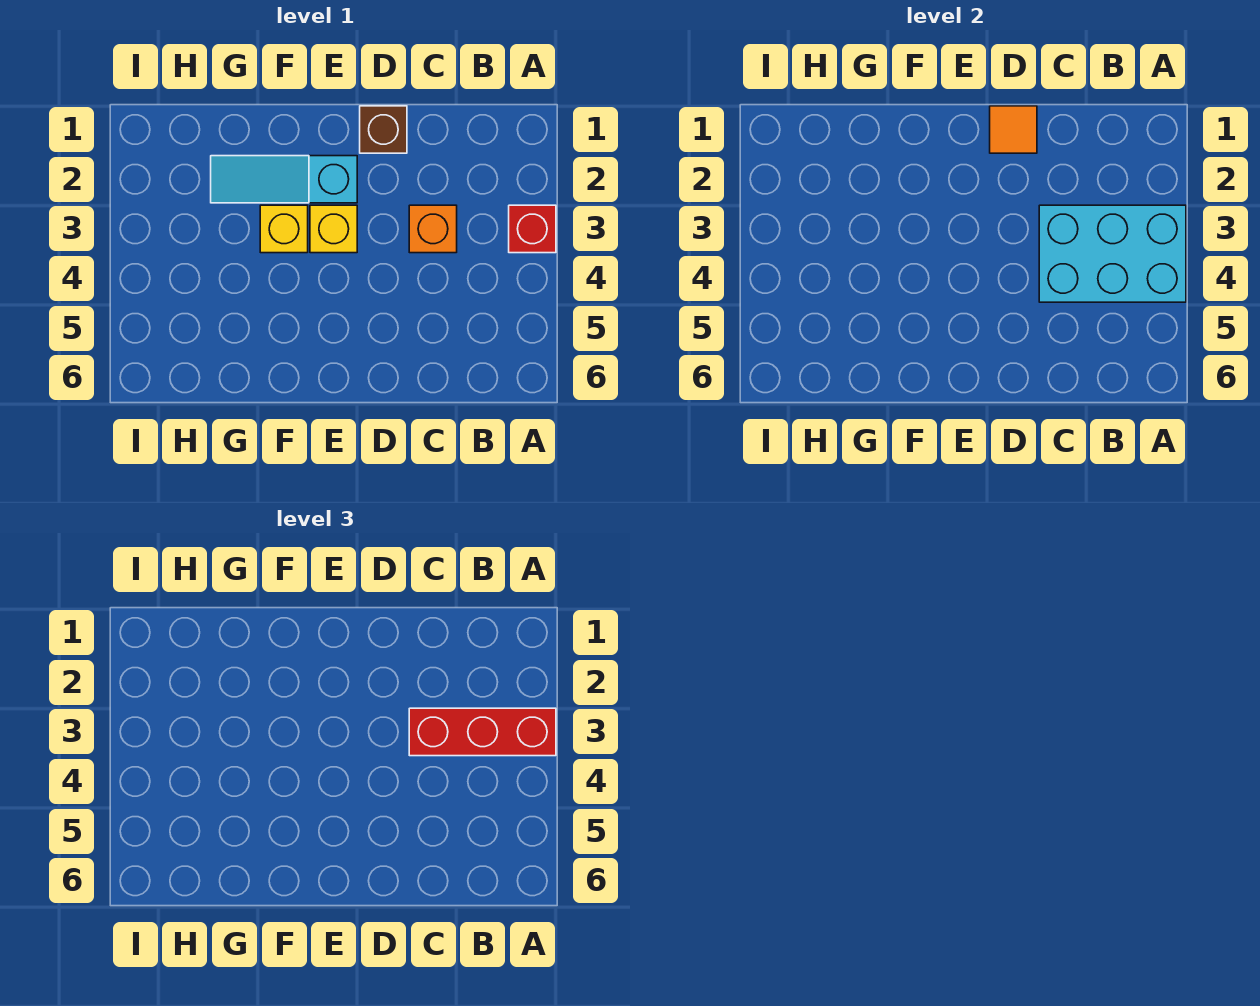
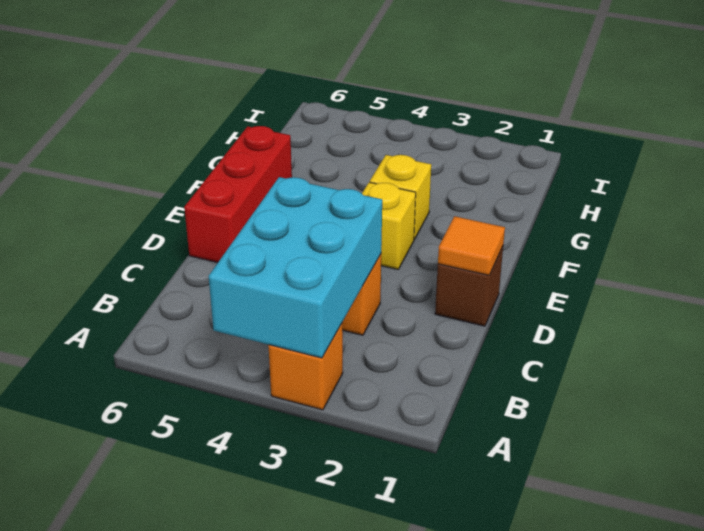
red brick A3 level 1 -> orange brick A3 level 1
red brick A3:C3 level 3 -> red brick D6:F6 level 1
cyan slope E2:G2 level 1 top E -> none

